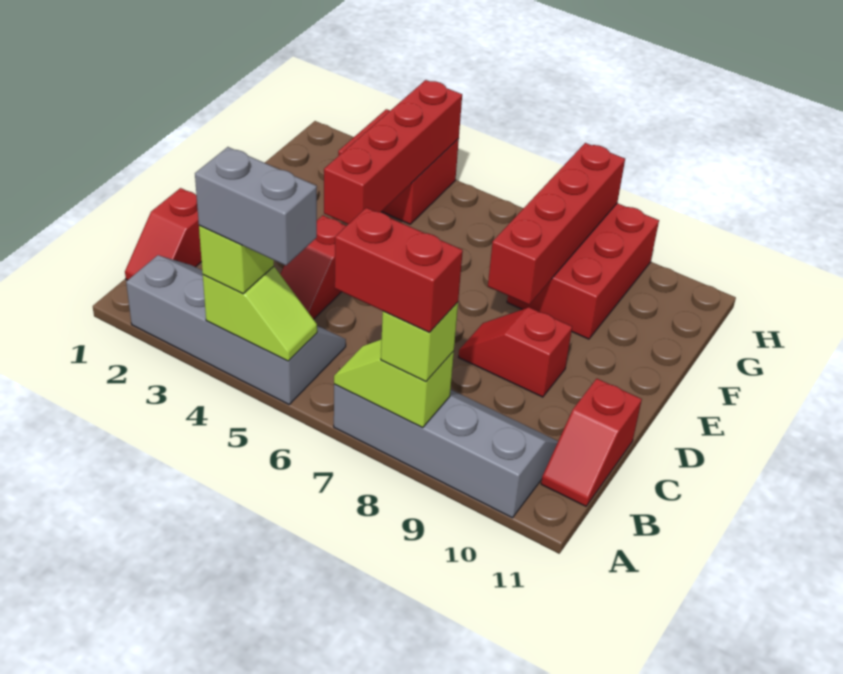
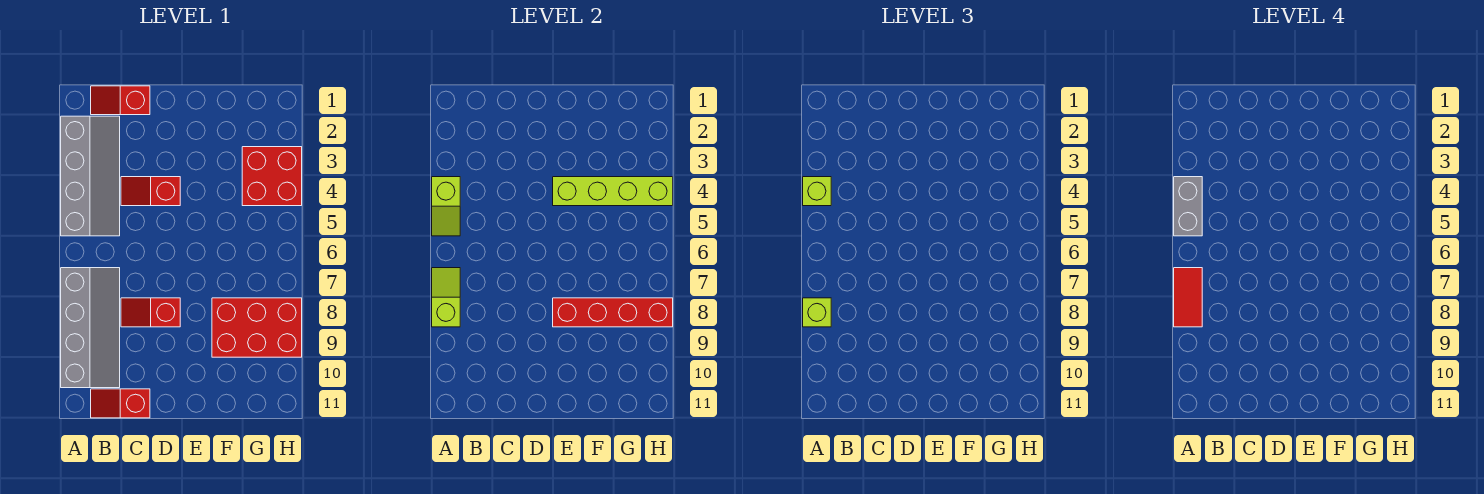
red brick A7:A8 level 4 -> red tile A7:A8 level 4
red slope D8:D9 level 1 top 9 -> red slope C8:D8 level 1 top D
red brick E4:H4 level 2 -> lime brick E4:H4 level 2

